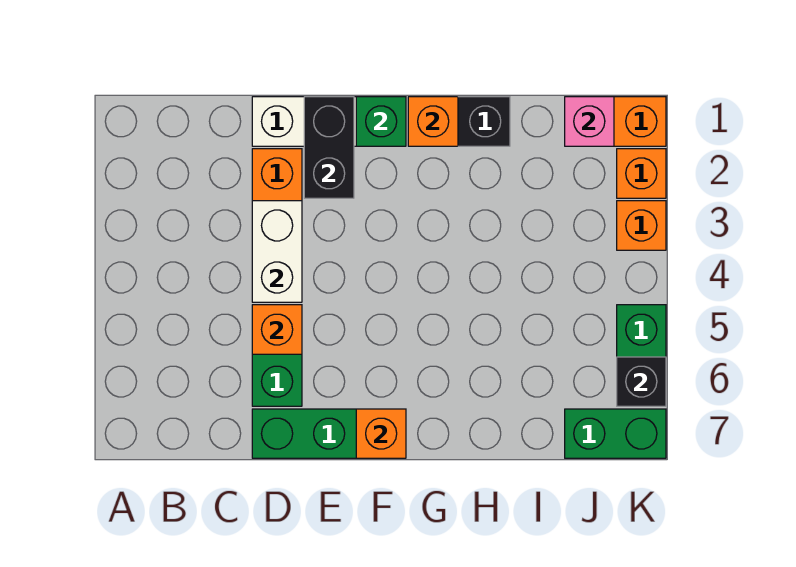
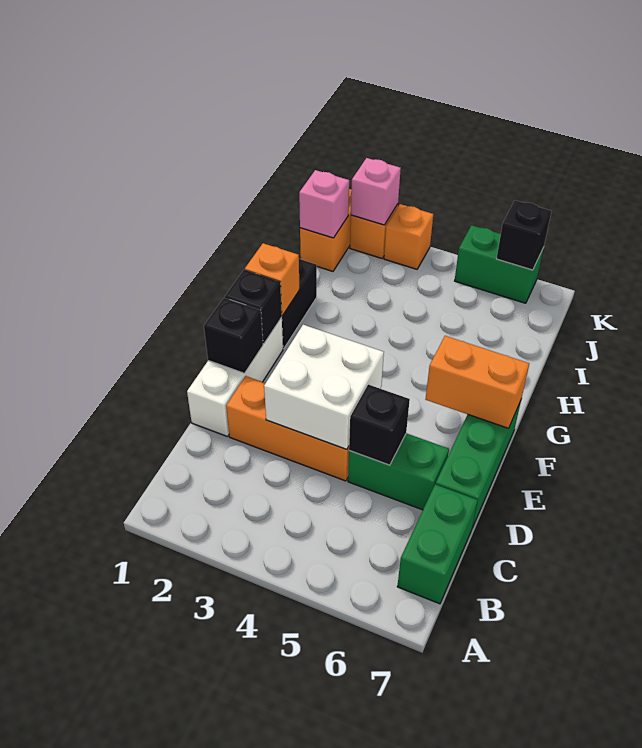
white brick D3:D4 level 2 -> white brick D3:E4 level 2
orange brick D5 level 2 -> black brick D5 level 2
black brick E1:E2 level 2 -> black brick E1 level 2
green brick F1 level 2 -> black brick F1 level 2
orange brick F7 level 2 -> orange brick F6:F7 level 2
green brick J7:K7 level 1 -> green brick B7:C7 level 1
none -> pink brick K2 level 2

